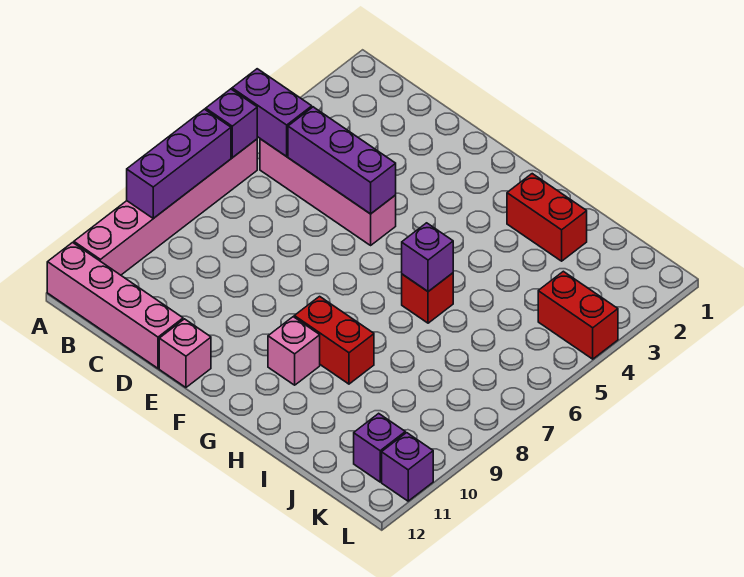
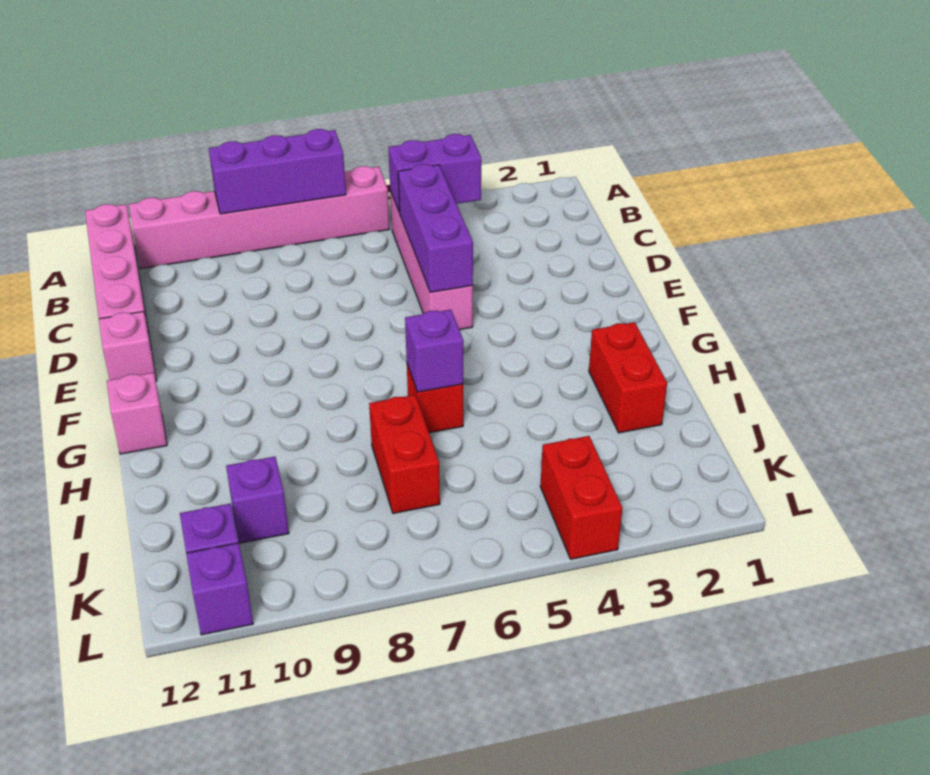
purple brick A5:B5 level 2 -> purple brick B4:B5 level 2
purple brick A6 level 2 -> purple brick J10 level 1
red brick G9:H9 level 1 -> red brick I7:J7 level 1
pink brick G10 level 1 -> pink brick G12 level 1

